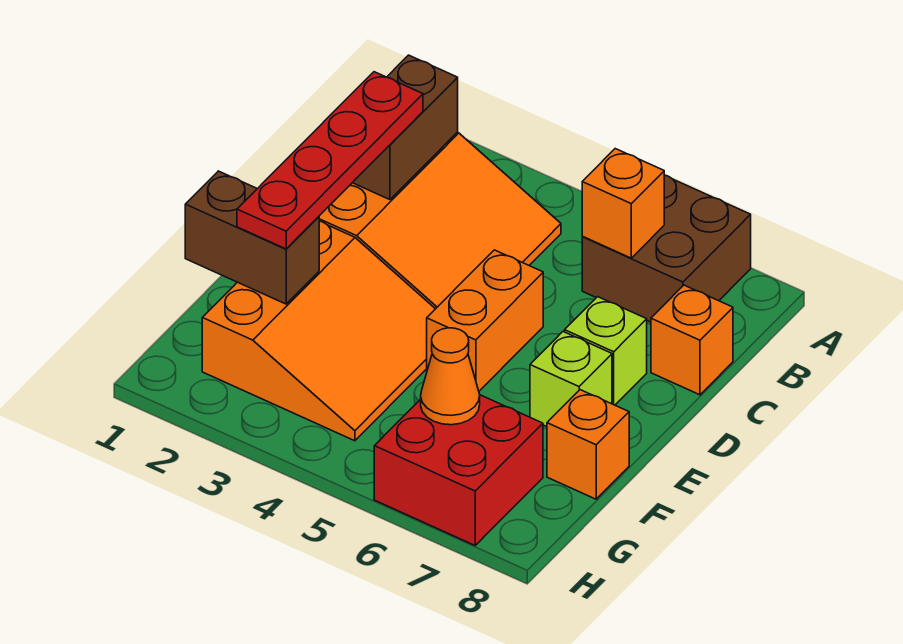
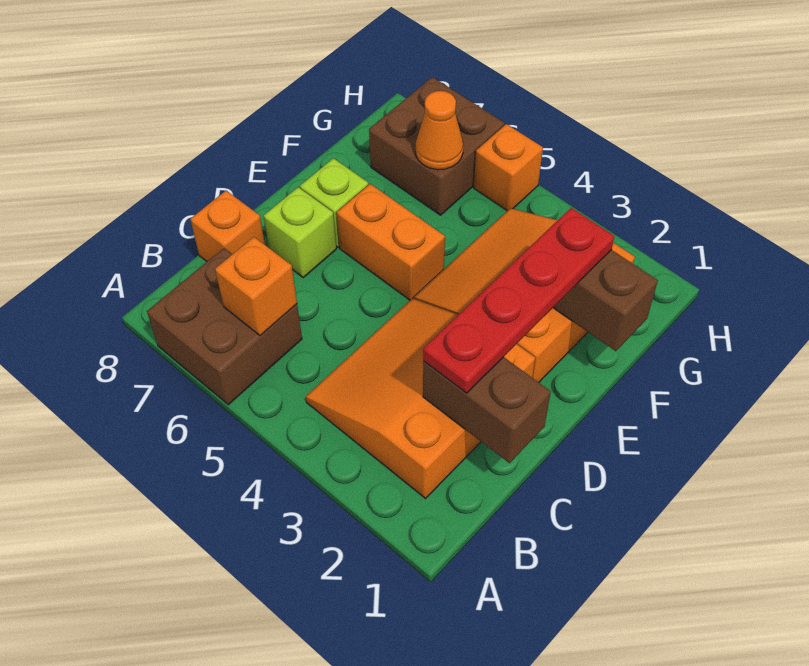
brown brick B2:C2 level 2 -> brown brick C1:C2 level 2
orange brick D5:E5 level 1 -> orange brick E5:E6 level 1
orange brick F8 level 1 -> orange brick H5 level 1
red brick G6:H7 level 1 -> brown brick G6:H7 level 1

